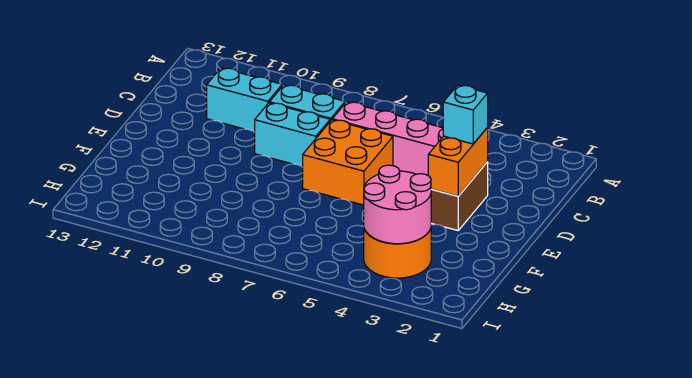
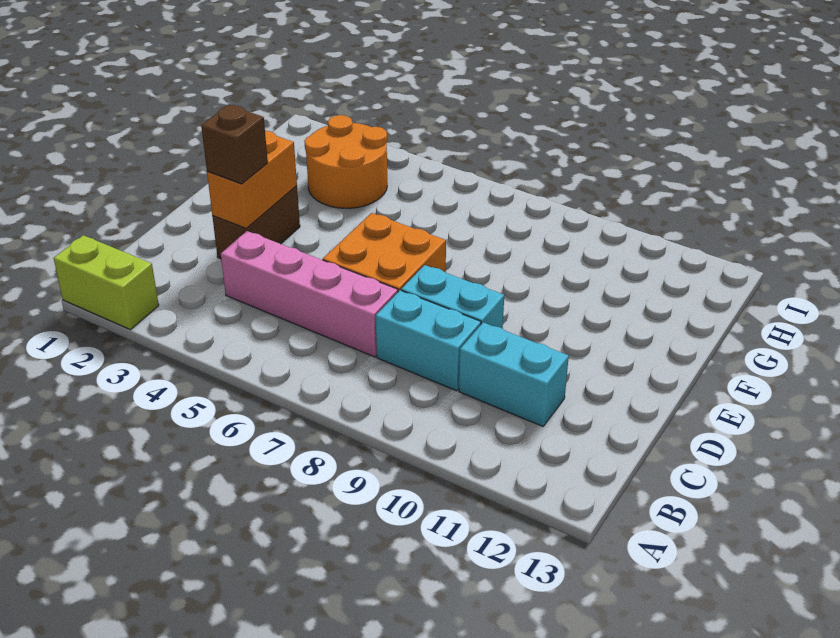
none -> lime brick A1:A2 level 1
cyan brick D3 level 3 -> brown brick D3 level 3
pink round brick G3:H4 level 2 -> none

